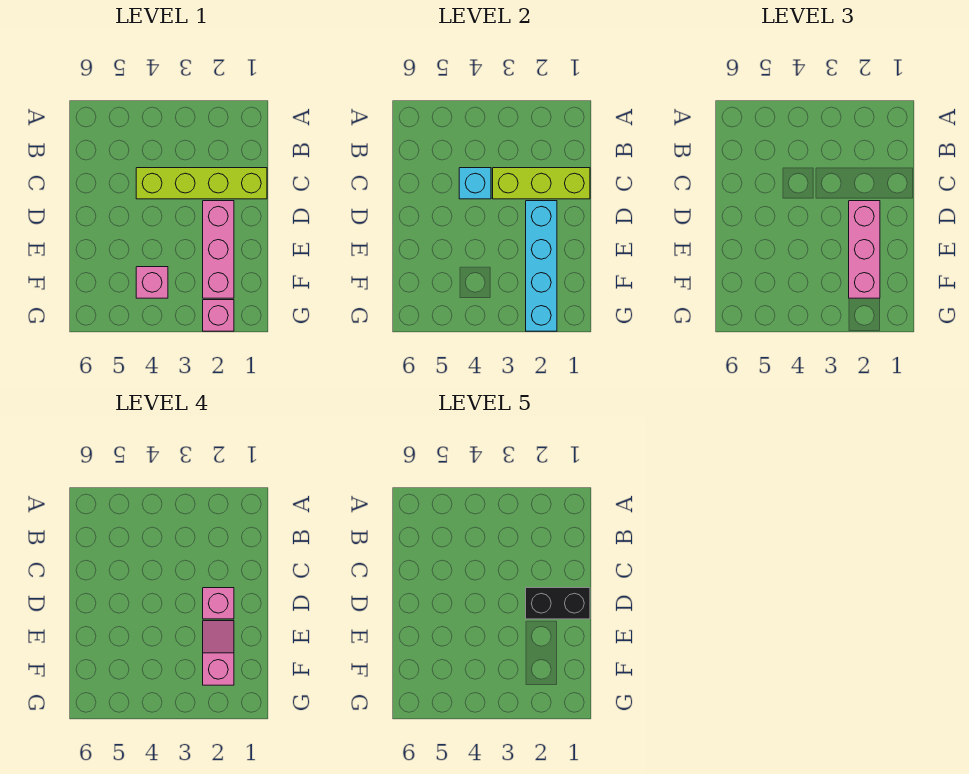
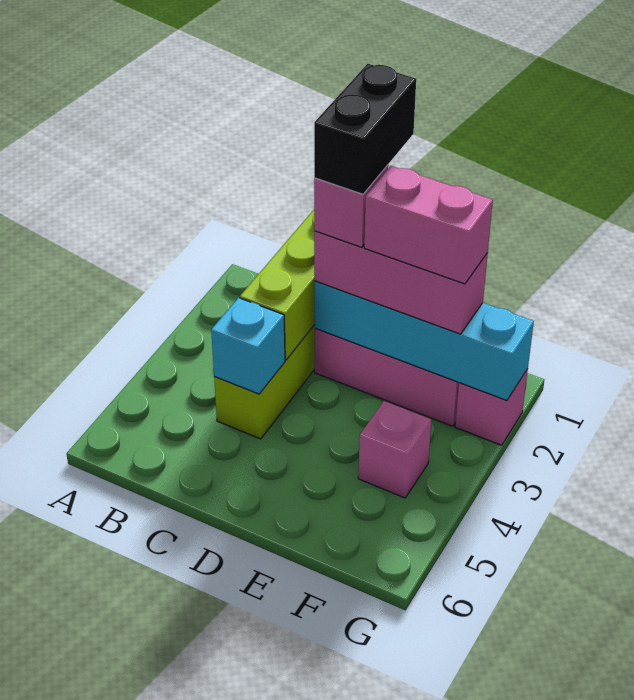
pink slope E2:F2 level 4 top F -> pink brick E2:F2 level 4

